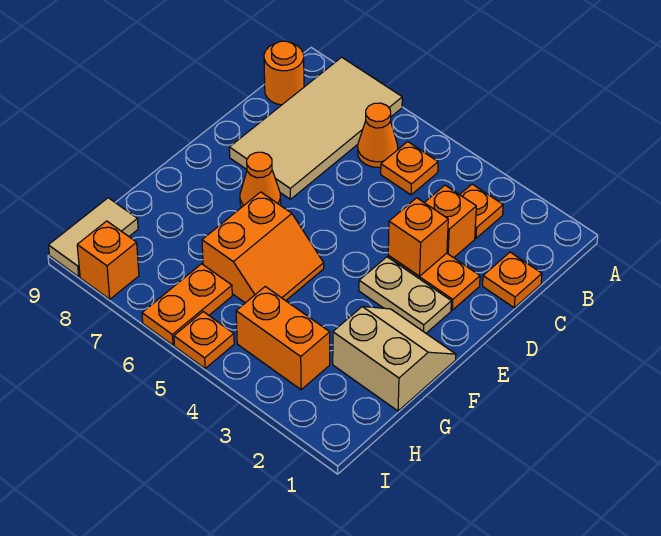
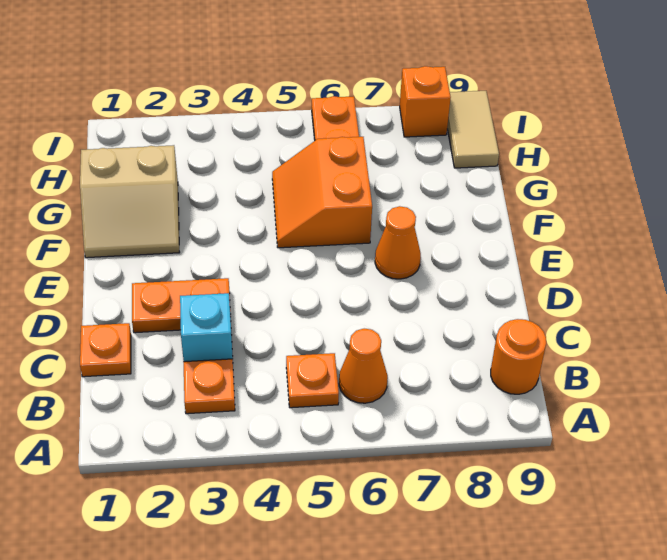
tan tile A7:D8 level 1 -> none
orange brick C3 level 1 -> cyan brick C3 level 1
orange brick D3 level 2 -> none
tan plate E2:E3 level 1 -> none
orange brick H3:H4 level 1 -> none
orange plate I5 level 1 -> none

